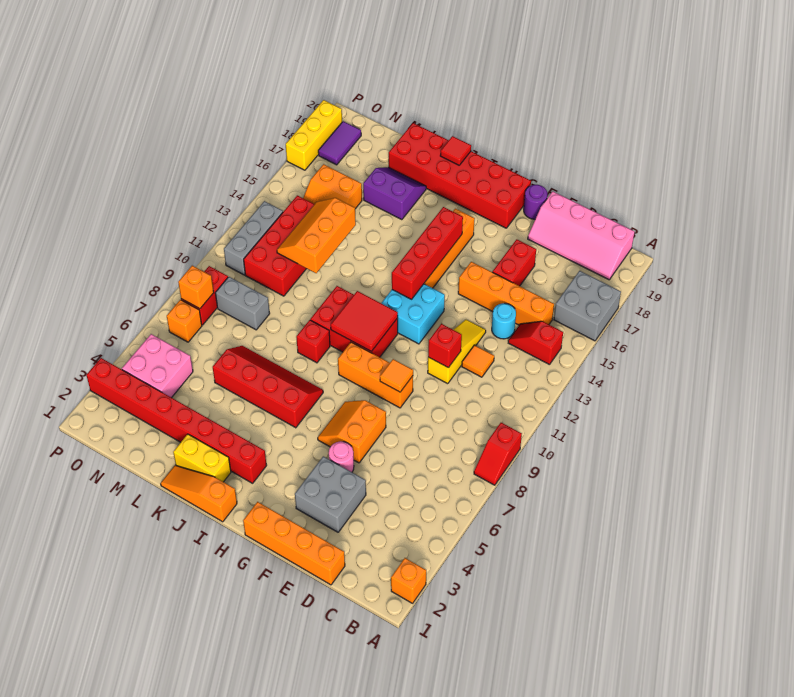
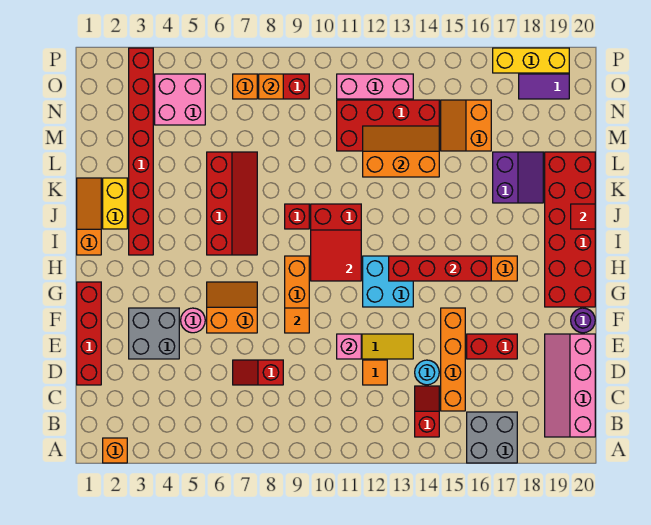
red slope A8:A9 level 1 top 9 -> red slope D7:D8 level 1 top 8
orange brick D1:G1 level 1 -> red brick D1:G1 level 1
red brick E11 level 2 -> pink brick E11 level 2
grey brick M9:N9 level 1 -> none
grey brick O11:O13 level 1 -> pink brick O11:O13 level 1

